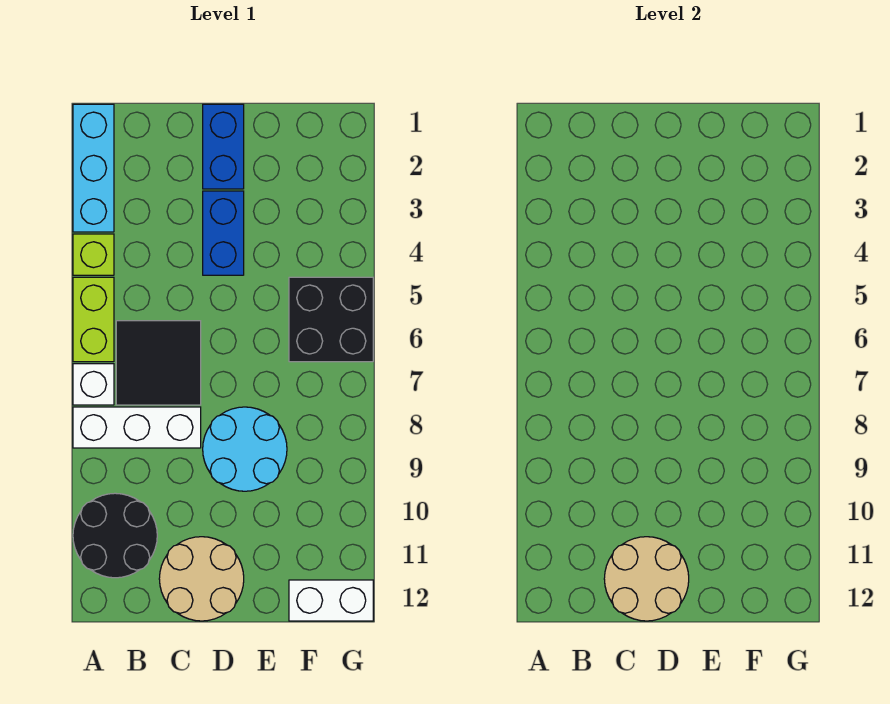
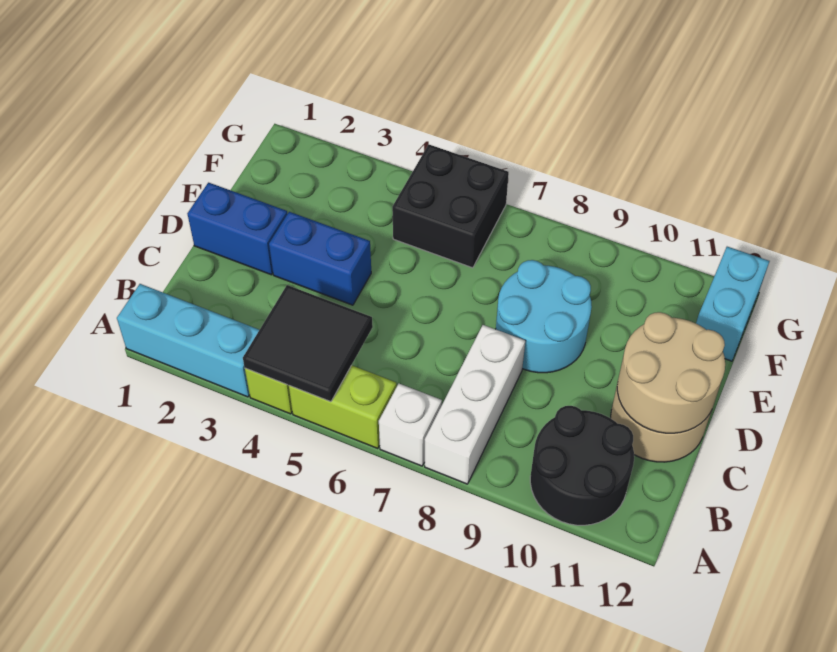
black tile B6:C7 level 1 -> black tile A4:B5 level 2
white brick F12:G12 level 1 -> cyan brick F12:G12 level 1

